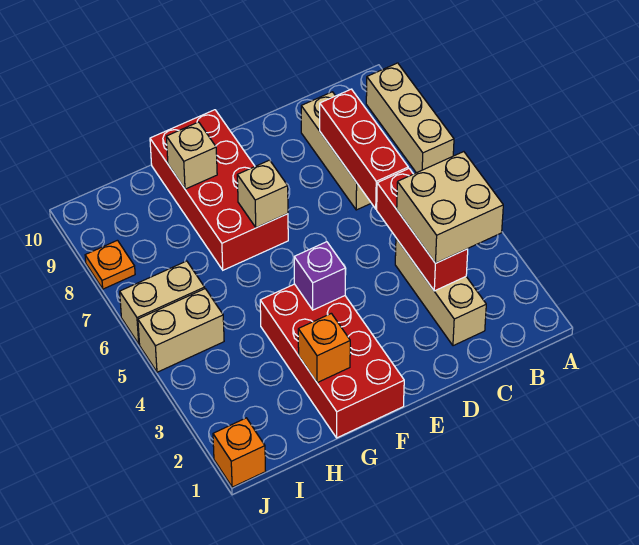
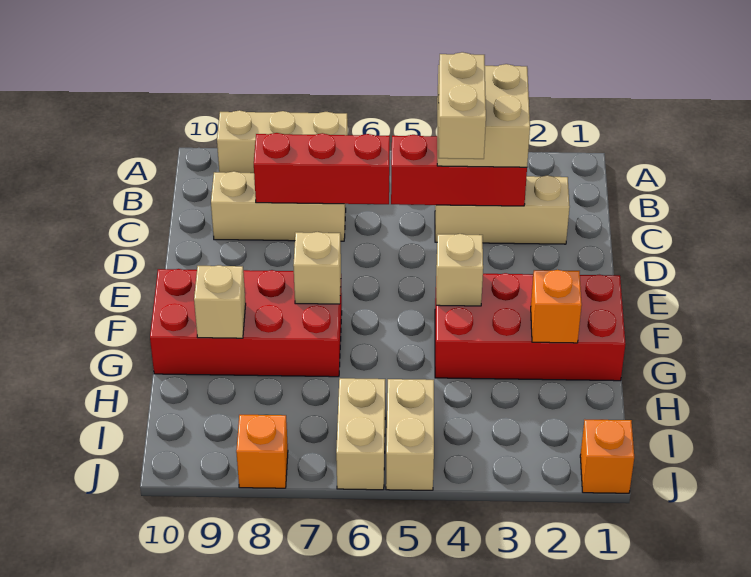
none -> tan brick C4:D4 level 4
purple brick F4 level 2 -> tan brick F4 level 2
orange plate J8 level 1 -> orange brick J8 level 1

